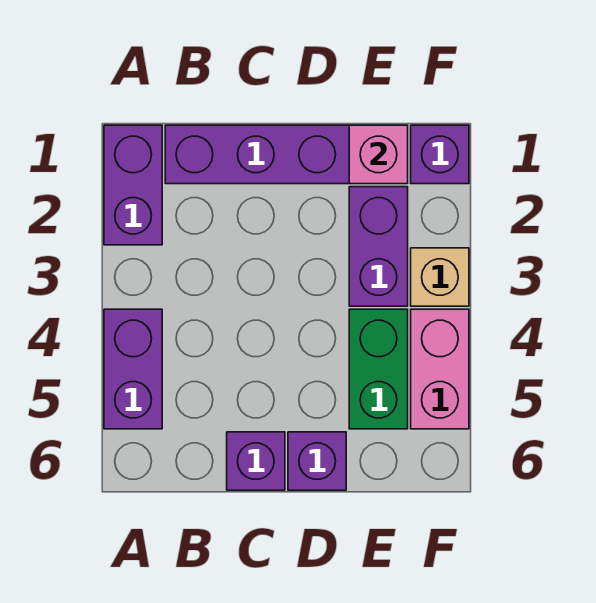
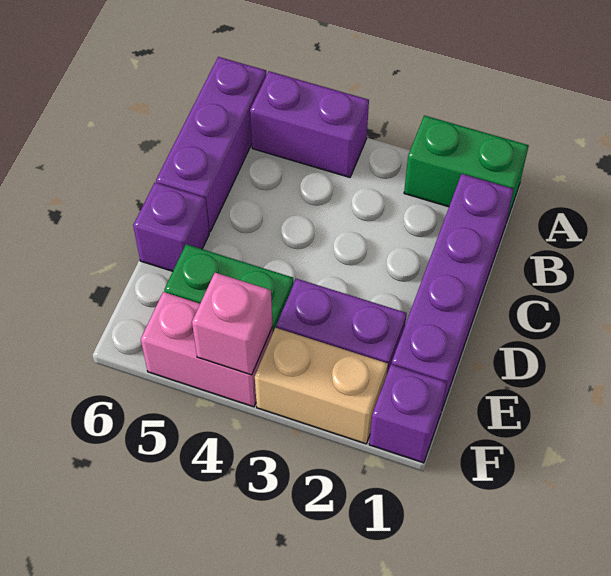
purple brick A1:A2 level 1 -> green brick A1:A2 level 1
purple brick C6 level 1 -> purple brick A6:C6 level 1
pink brick E1 level 2 -> pink brick F4 level 2
tan brick F3 level 1 -> tan brick F2:F3 level 1

